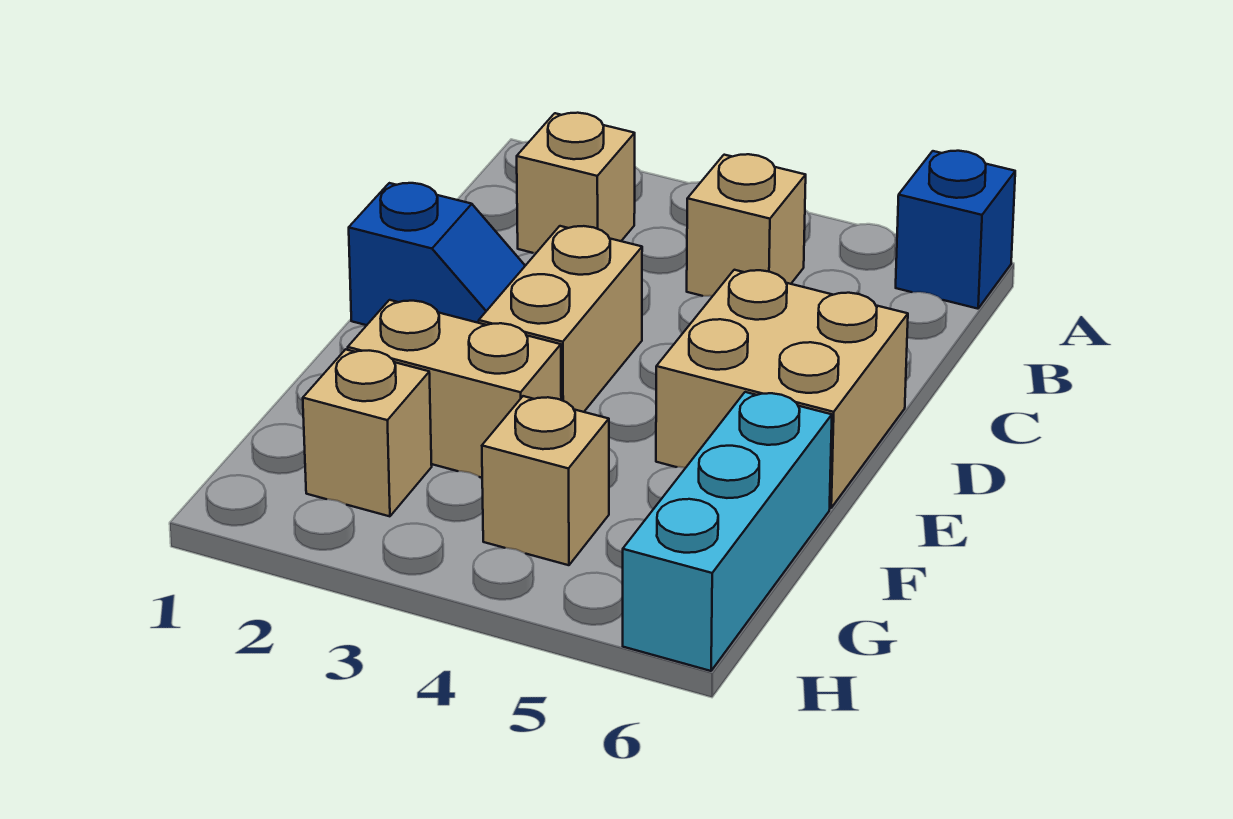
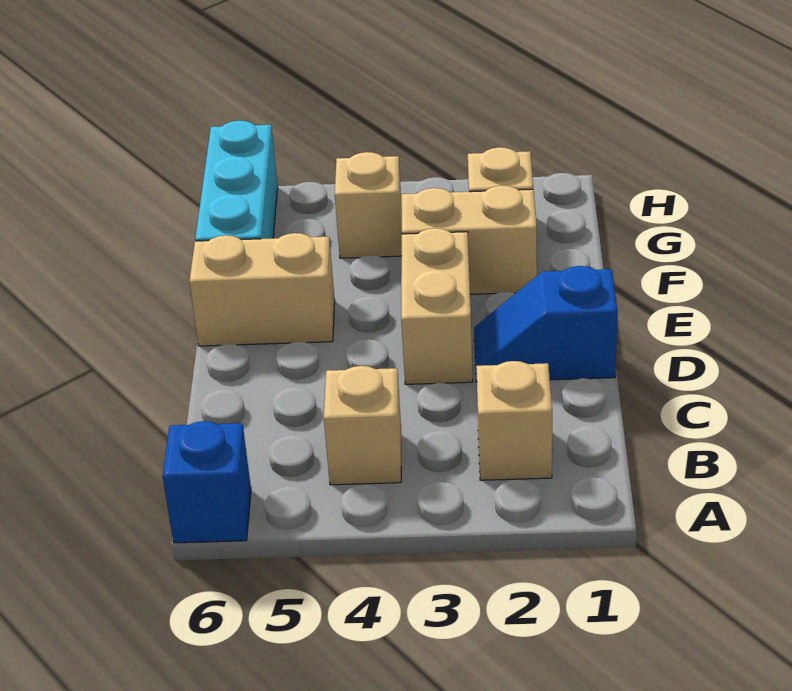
tan brick D5:E6 level 1 -> tan brick E5:E6 level 1

